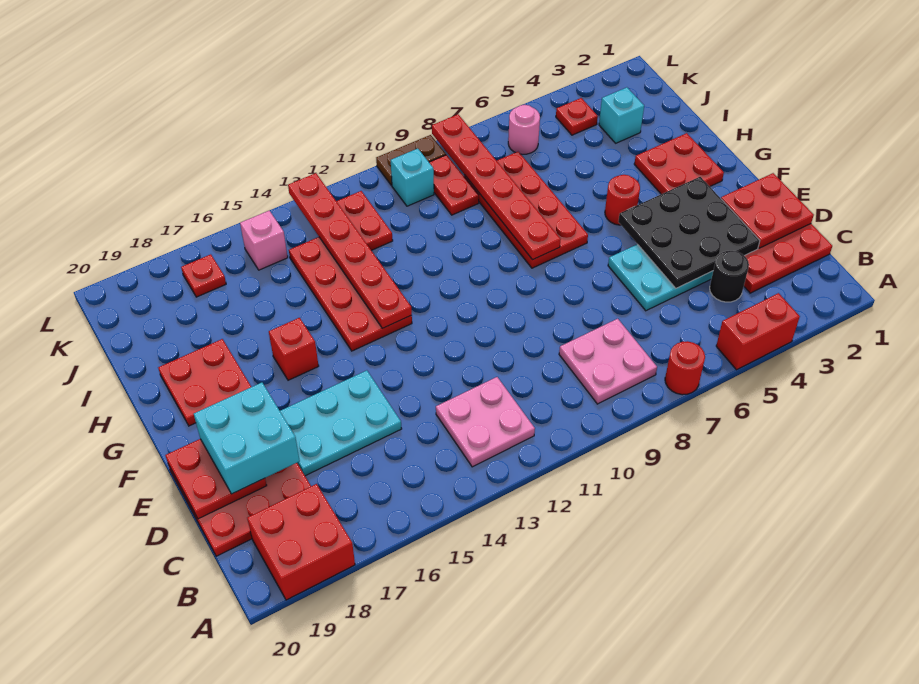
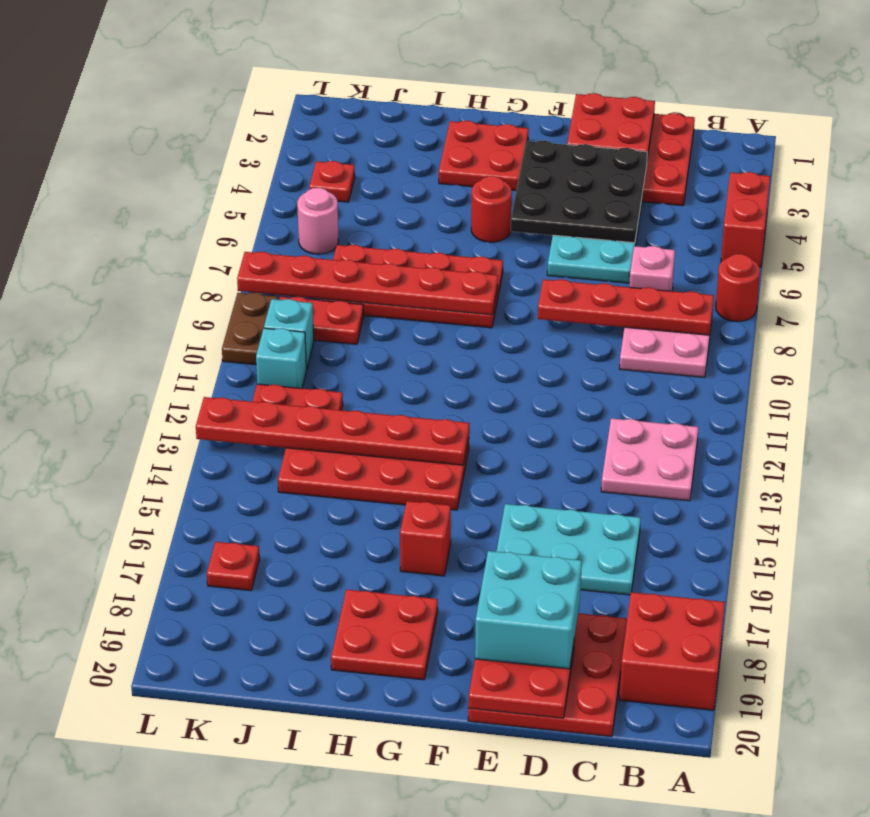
none -> red plate B8:E8 level 2
black round brick C4 level 1 -> none
cyan plate D15:E17 level 1 -> cyan plate C15:E16 level 1
cyan brick J3 level 1 -> cyan brick K11 level 1
pink brick K15 level 1 -> pink brick C7 level 1

